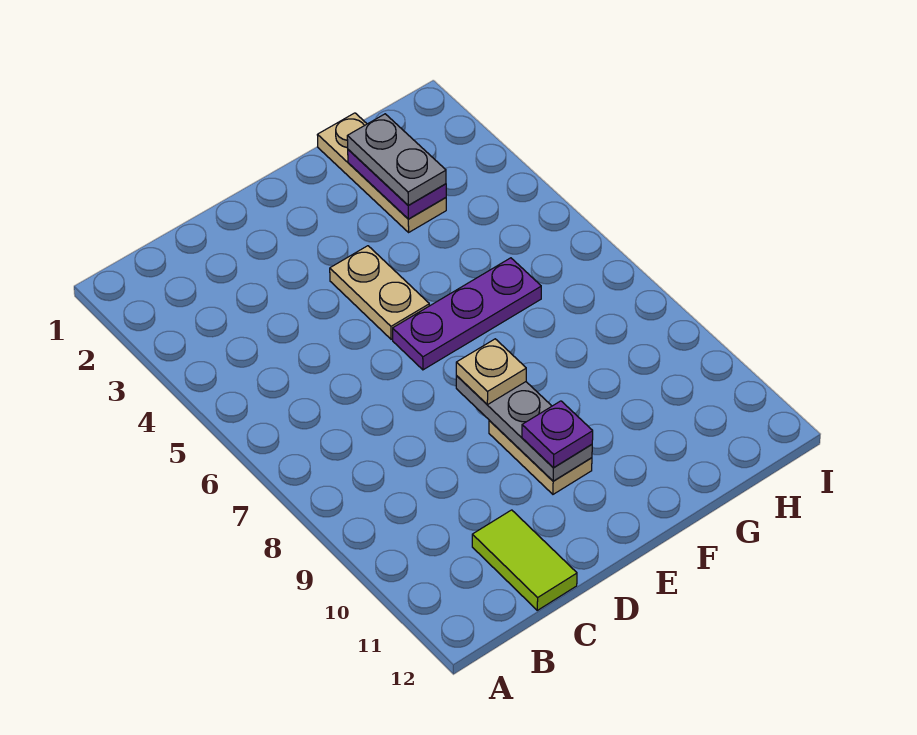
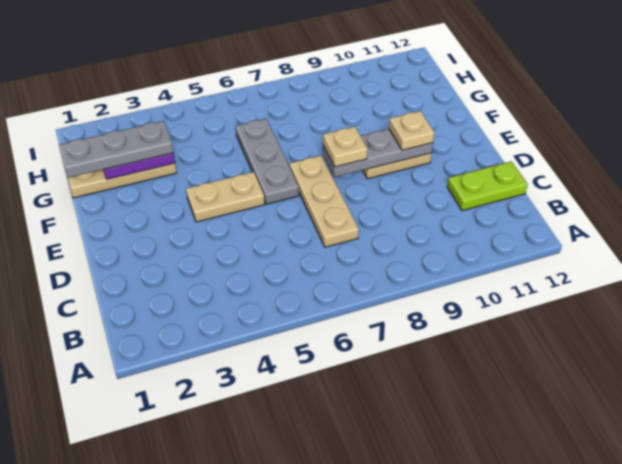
none -> tan plate C7:E7 level 1
lime tile C11:C12 level 1 -> lime plate C11:C12 level 1
purple plate E6:G6 level 1 -> grey plate E6:G6 level 1
purple plate E10 level 3 -> tan plate E10 level 3
grey plate G2:G3 level 3 -> grey plate G1:G3 level 3

